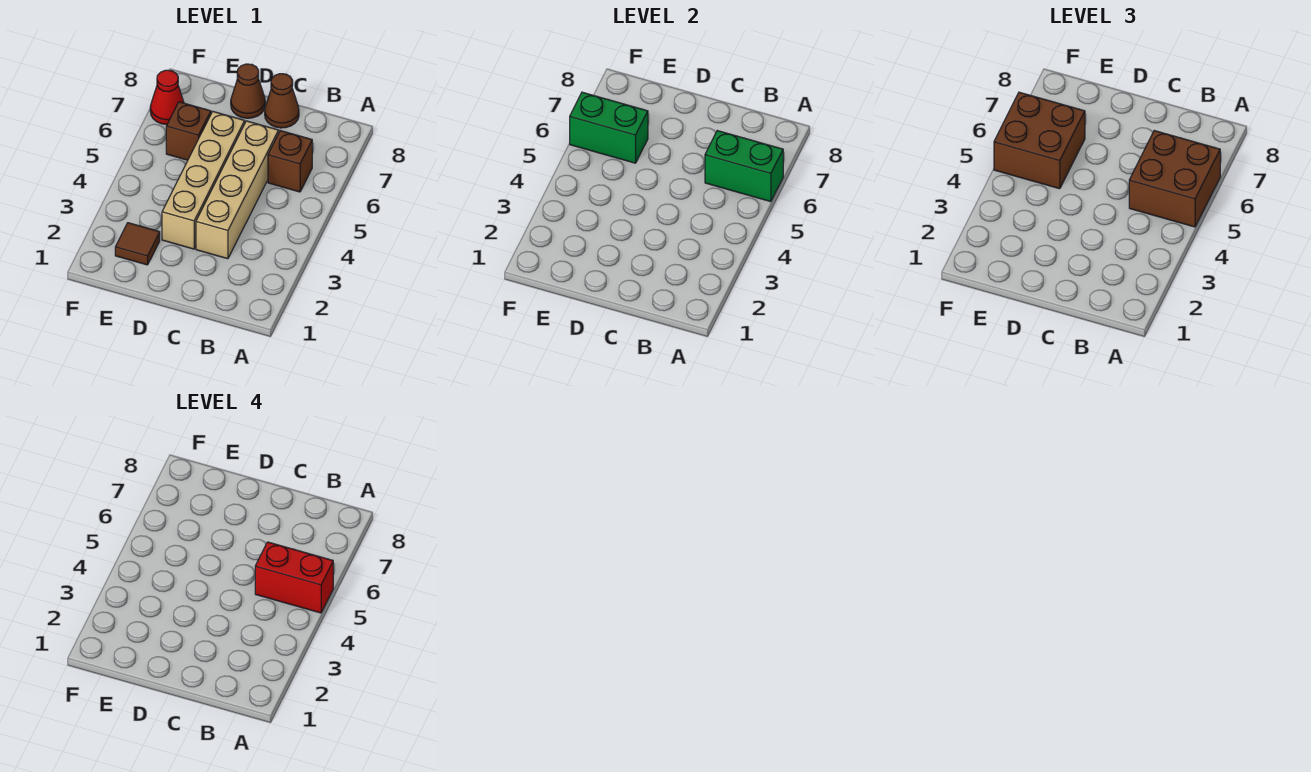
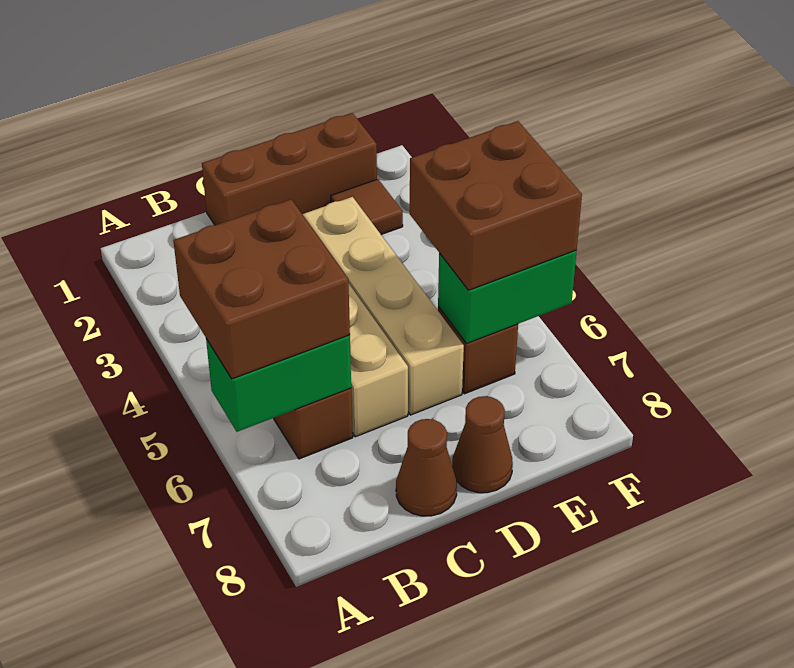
red brick A5:B5 level 4 -> none
none -> brown brick C1:E1 level 1
red cone F7 level 1 -> none

